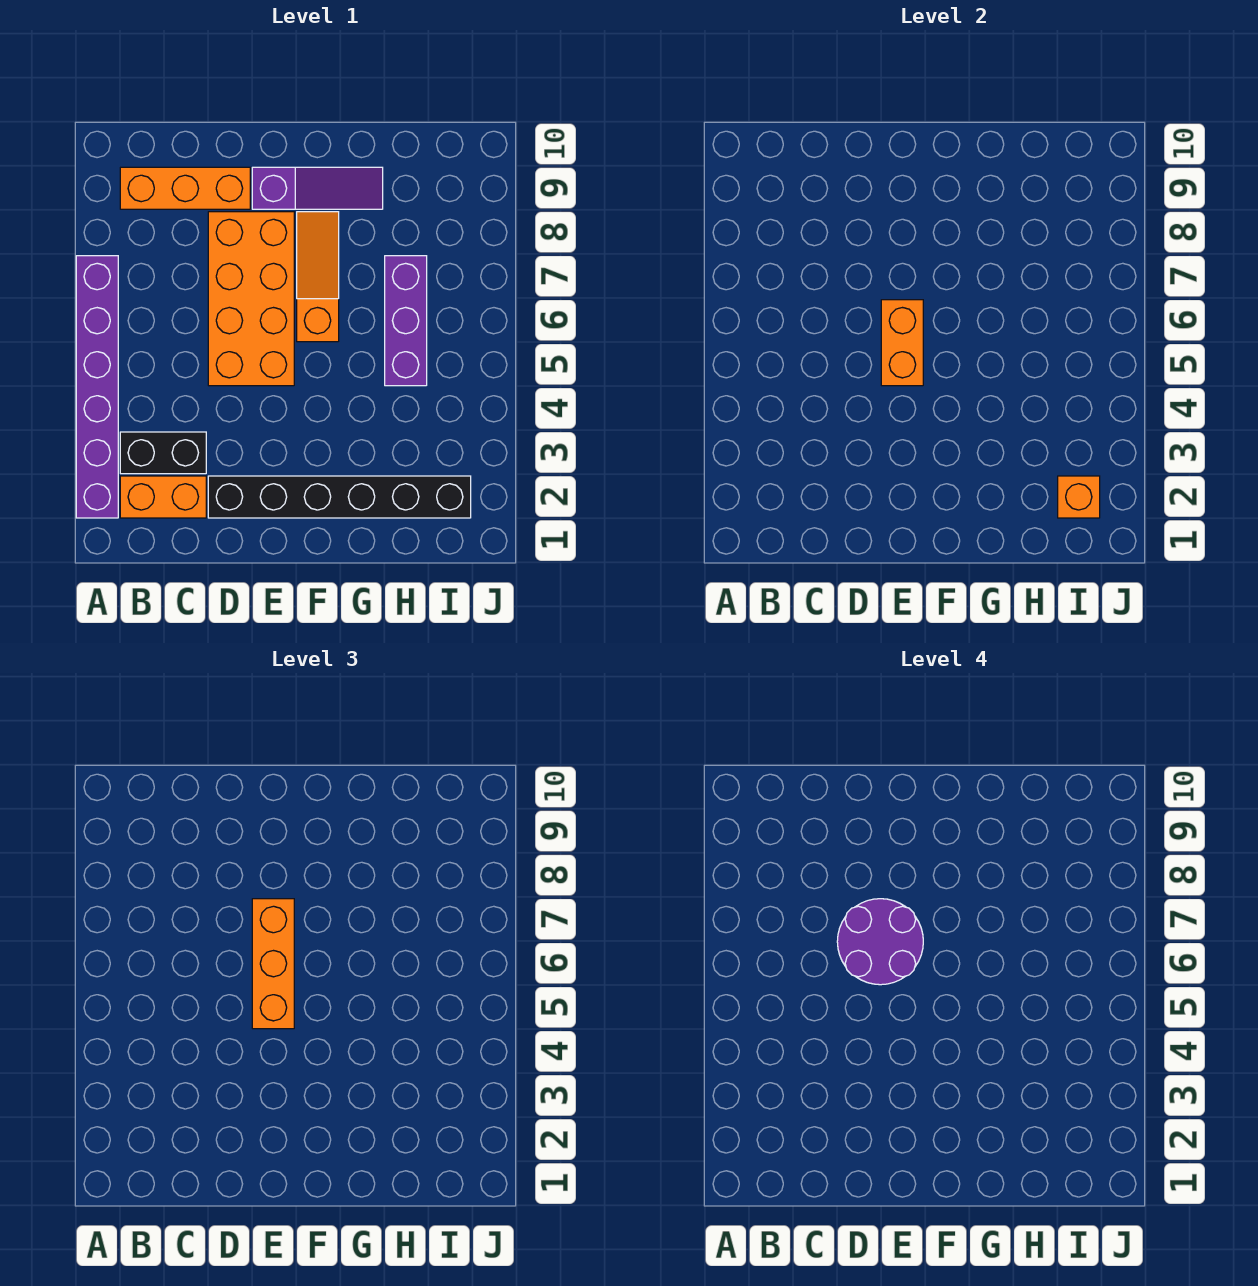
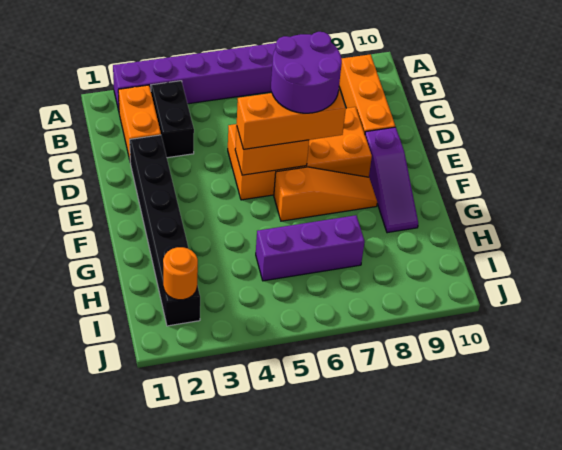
orange brick I2 level 2 -> orange round brick I2 level 2

